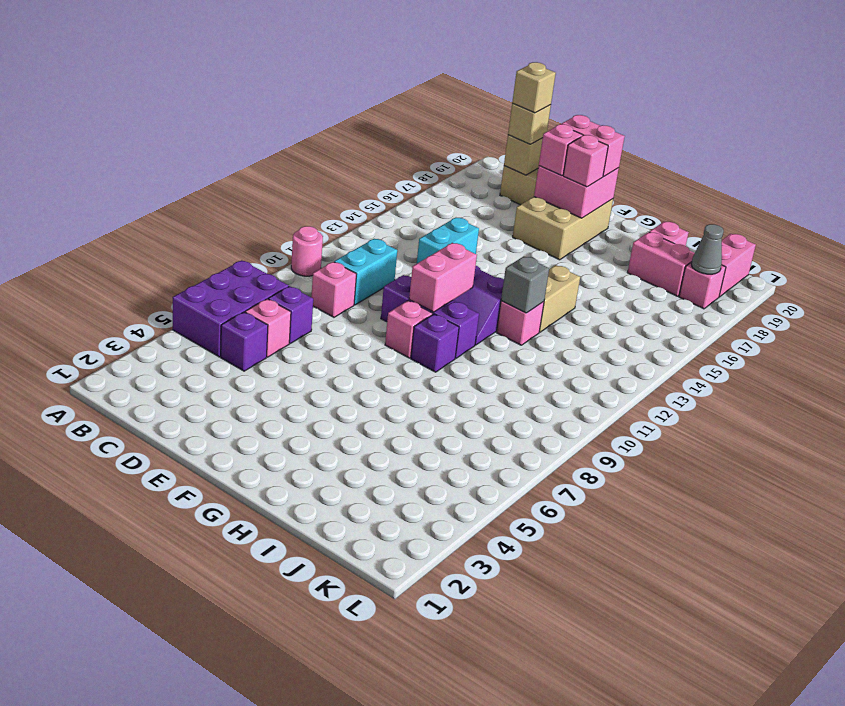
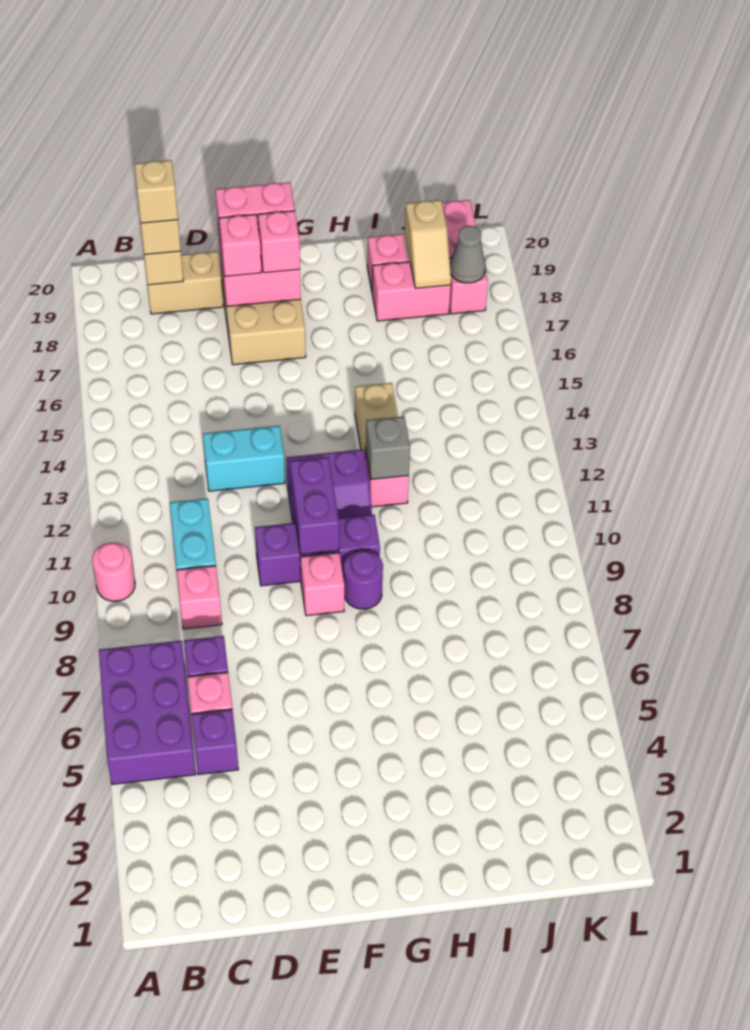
cyan brick D13:D14 level 1 -> cyan brick D13:E13 level 1
pink brick F10:F11 level 2 -> purple brick F10:F11 level 2
purple brick G9 level 1 -> purple round brick G9 level 1
none -> tan slope J18:J19 level 2 top 19

